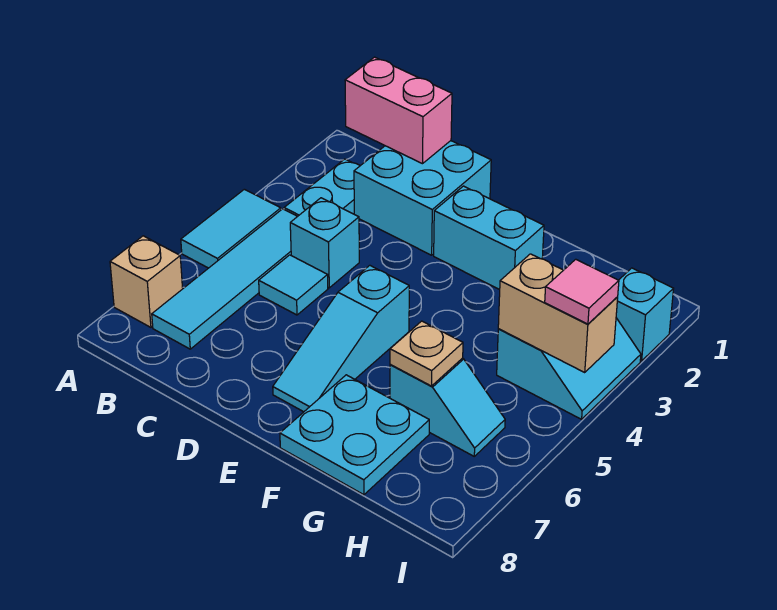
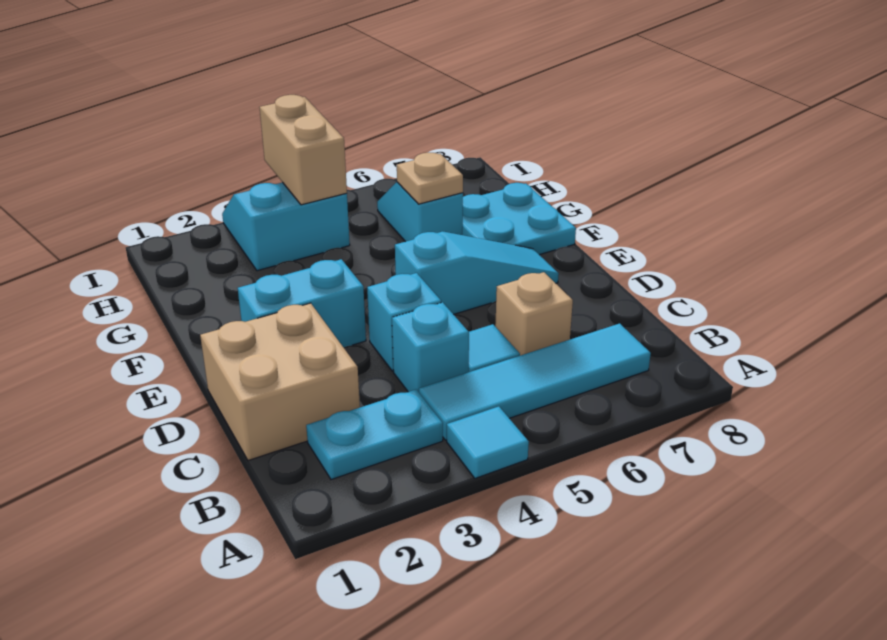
cyan tile A4:A5 level 1 -> cyan tile A4 level 1
tan brick A7 level 1 -> tan brick C6 level 1
pink brick B1:C1 level 2 -> none
cyan brick C1:D2 level 1 -> tan brick C1:D2 level 1
cyan brick E2:F2 level 1 -> cyan brick E2:E3 level 1
cyan brick I2 level 1 -> cyan brick D4 level 1
pink tile I4 level 3 -> none

